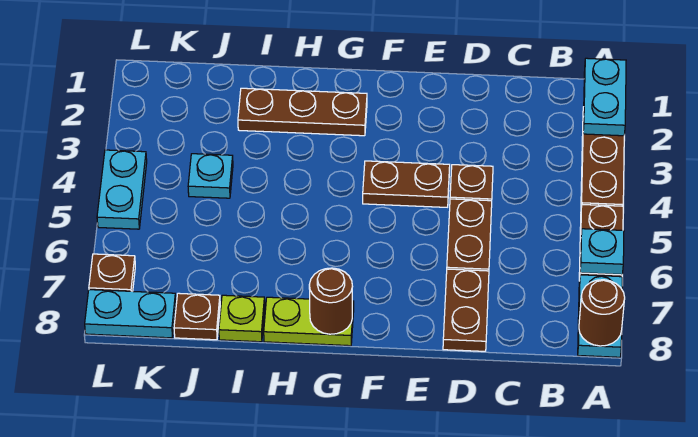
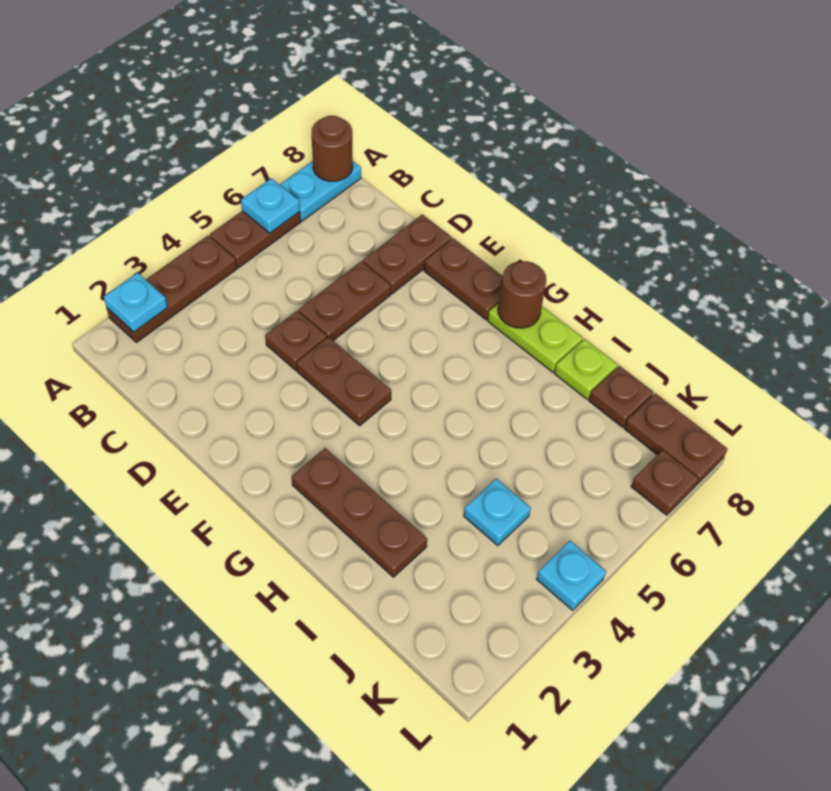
cyan plate A1:A2 level 2 -> cyan plate A2 level 2
none -> brown plate E8:F8 level 1
cyan plate K8:L8 level 1 -> brown plate K8:L8 level 1
cyan plate L4:L5 level 1 -> cyan plate L4 level 1

